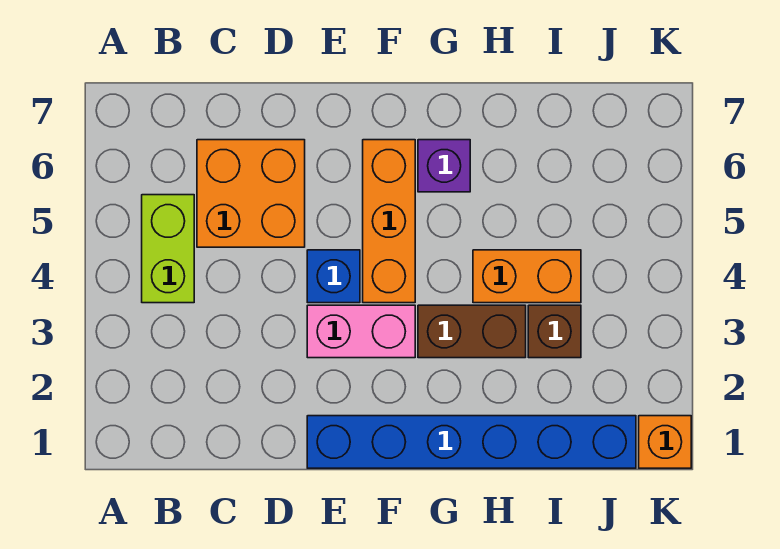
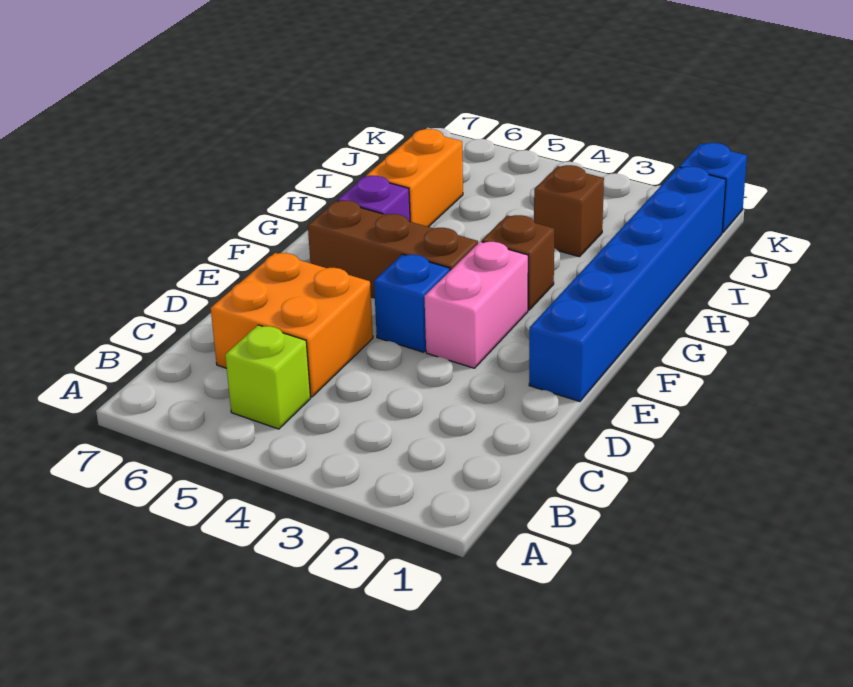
lime brick B4:B5 level 1 -> lime brick B5 level 1
orange brick F4:F6 level 1 -> brown brick F4:F6 level 1
brown brick G3:H3 level 1 -> brown brick G3 level 1
orange brick H4:I4 level 1 -> orange brick H6:I6 level 1
orange brick K1 level 1 -> blue brick K1 level 1

